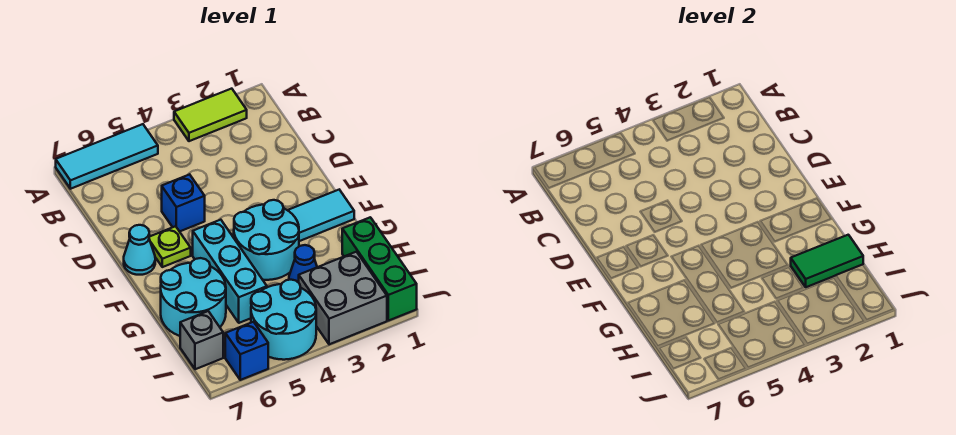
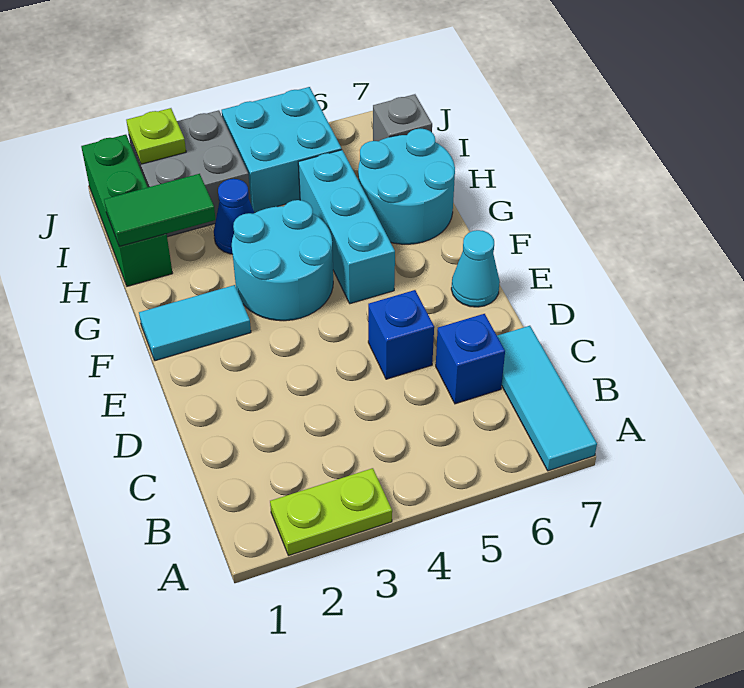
lime tile A2:A3 level 1 -> lime plate A2:A3 level 1
cyan tile A5:A7 level 1 -> cyan tile A7:C7 level 1
lime plate E6 level 1 -> lime plate J2 level 2
cyan round brick I4:J5 level 1 -> cyan brick I4:J5 level 1
blue brick J6 level 1 -> blue brick C6 level 1

